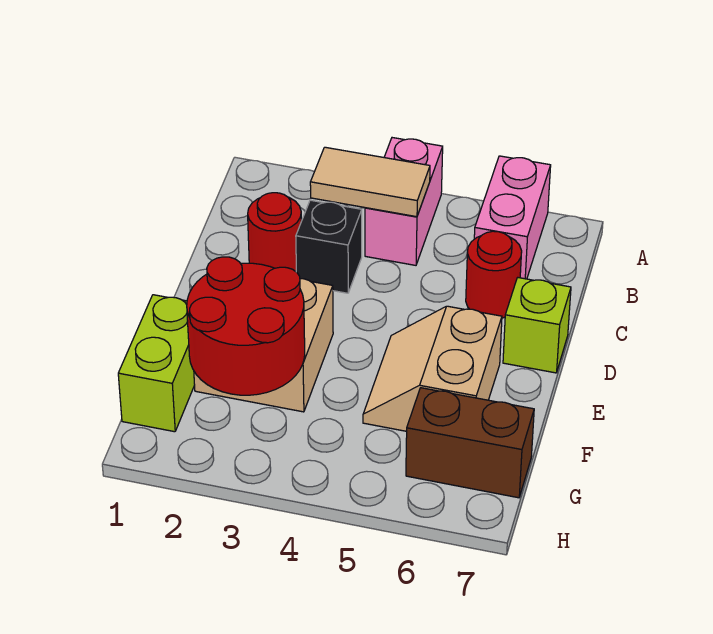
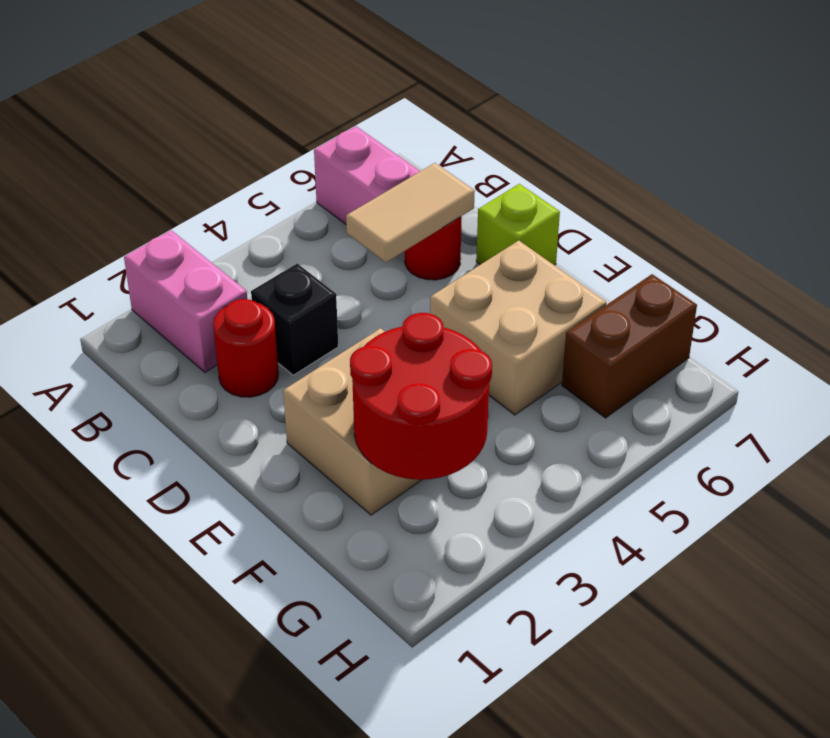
pink brick A4:B4 level 1 -> pink brick A2:B2 level 1
tan tile B3:B4 level 2 -> tan tile C5:C6 level 2
tan slope E5:F6 level 1 top 6 -> tan brick E5:F6 level 1
lime brick F1:G1 level 1 -> none

